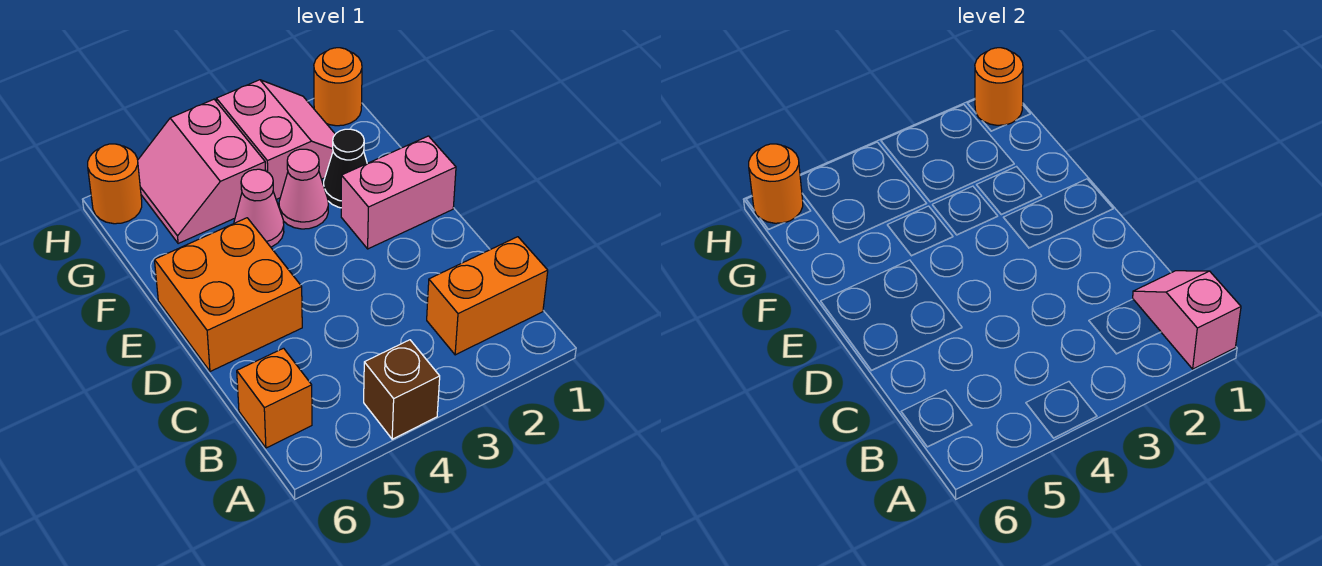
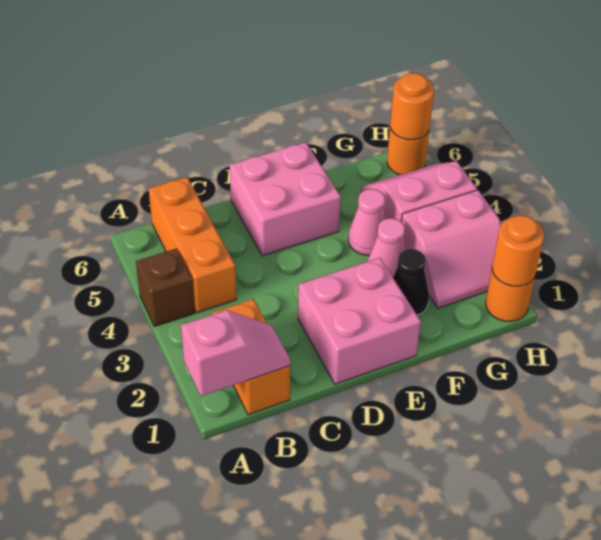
orange brick B6 level 1 -> orange brick B4:B6 level 1
orange brick D5:E6 level 1 -> pink brick D5:E6 level 1
pink brick E1:E2 level 1 -> pink brick D1:E2 level 1

